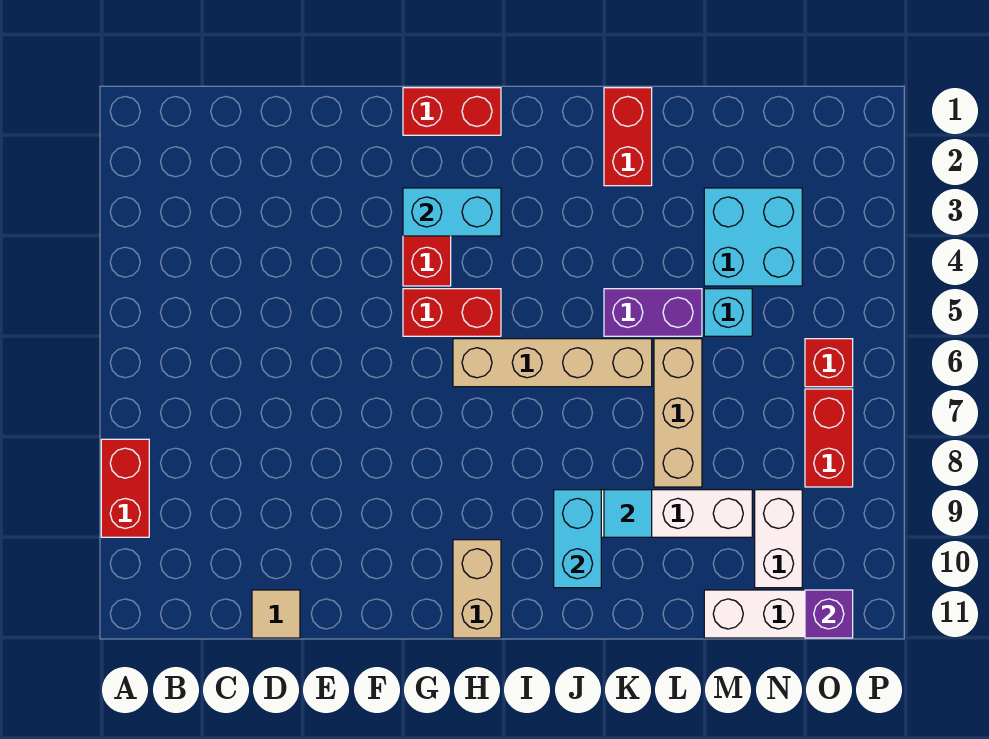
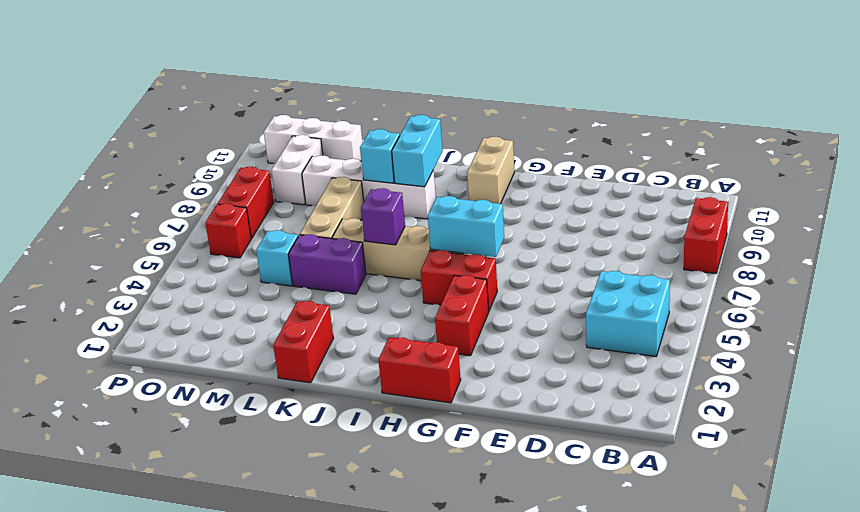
tan tile D11 level 1 -> none
cyan brick G3:H3 level 2 -> cyan brick G6:H6 level 2
cyan tile K9 level 2 -> cyan brick K9 level 2
cyan brick M3:N4 level 1 -> cyan brick B4:C5 level 1
purple brick O11 level 2 -> purple brick J6 level 2

